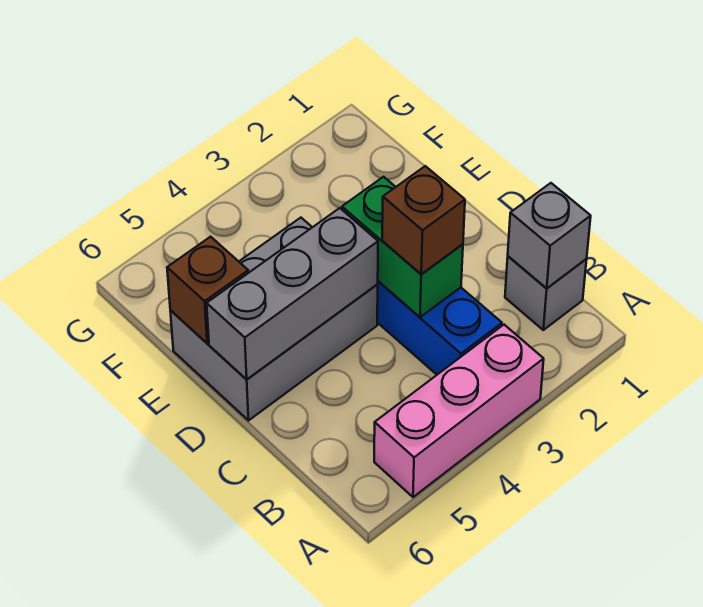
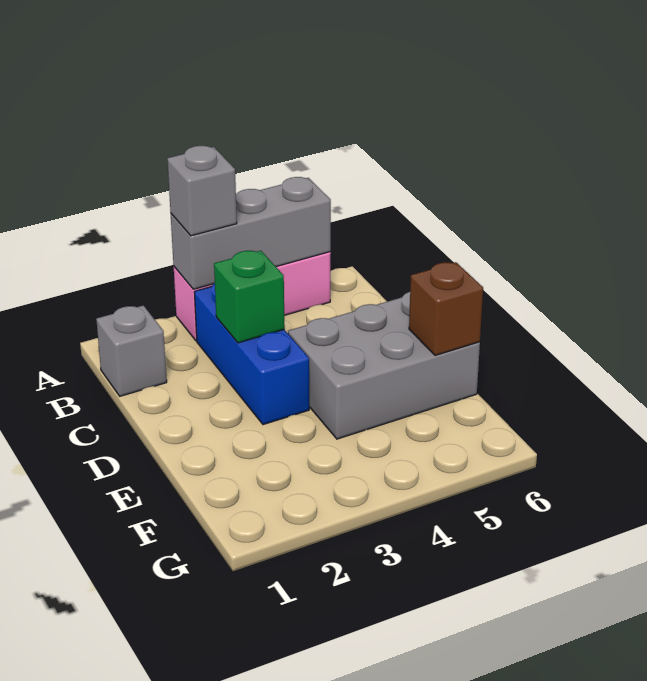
grey brick B1 level 2 -> grey brick A3 level 3
green brick C3:D3 level 2 -> green brick C3 level 2
brown brick C3 level 3 -> none
grey brick D4:D6 level 2 -> grey brick A3:A5 level 2

